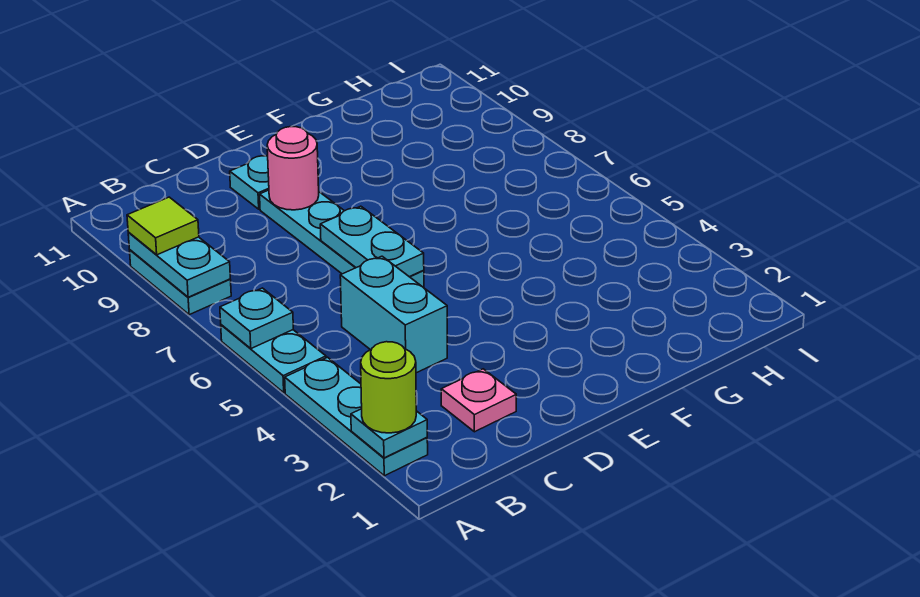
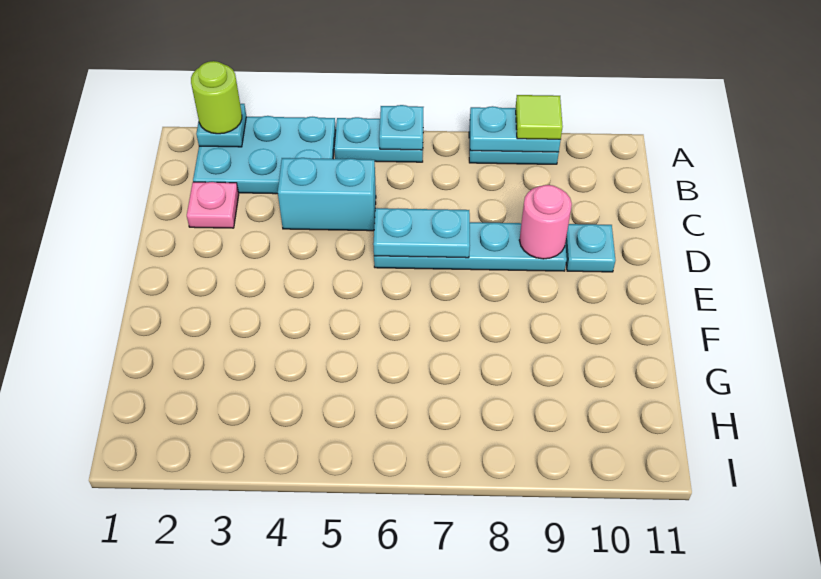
cyan plate A2:A4 level 1 -> cyan plate A2:B4 level 1

